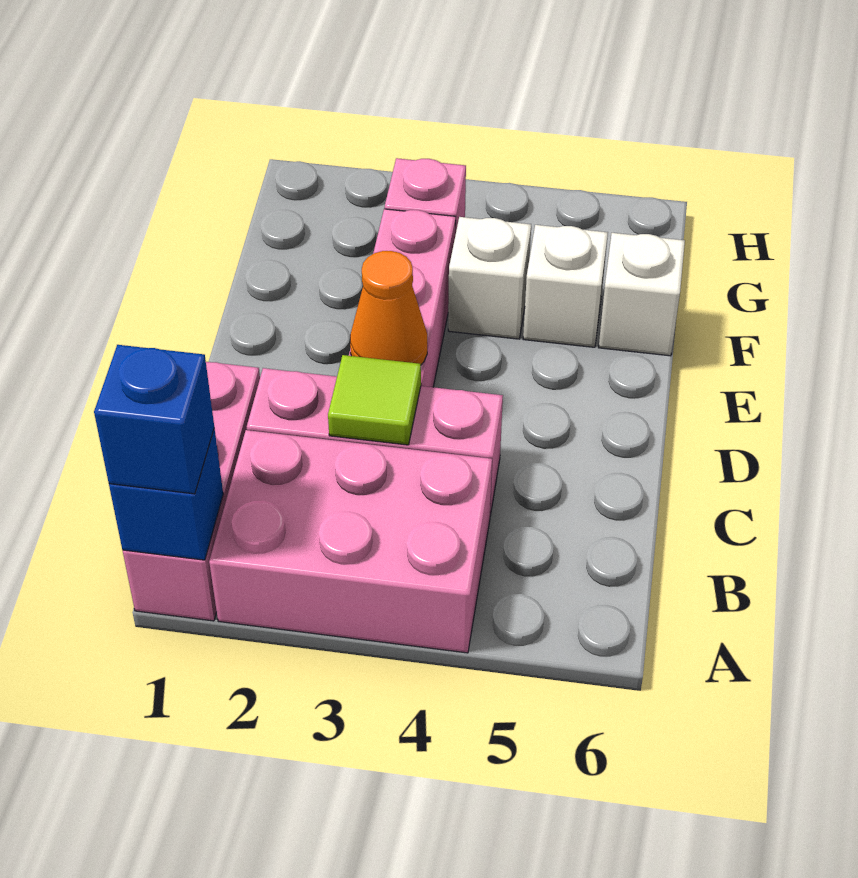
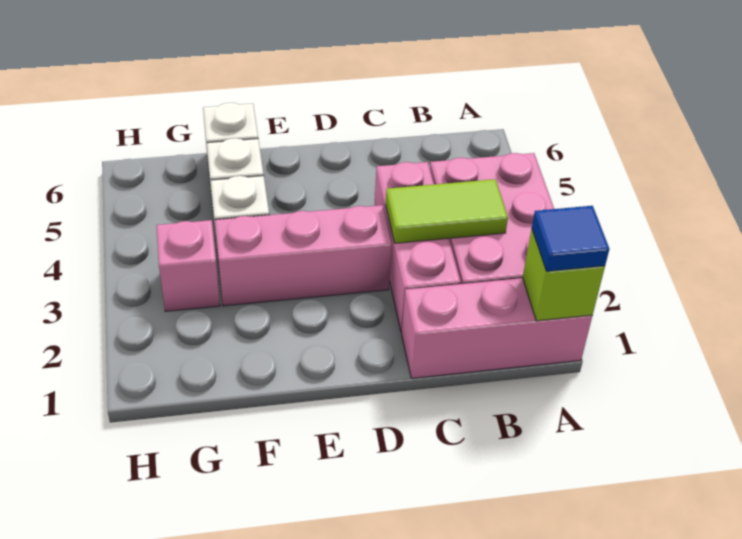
blue brick A1 level 2 -> lime brick A1 level 2
blue brick A1 level 3 -> blue tile A1 level 3
lime tile C3 level 2 -> lime tile B3:C3 level 2
orange cone D3 level 2 -> none

